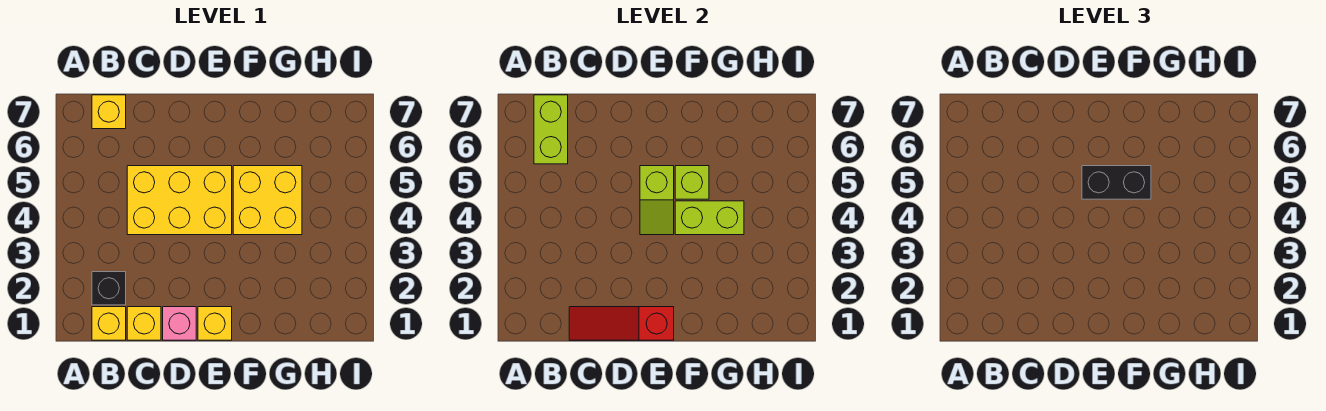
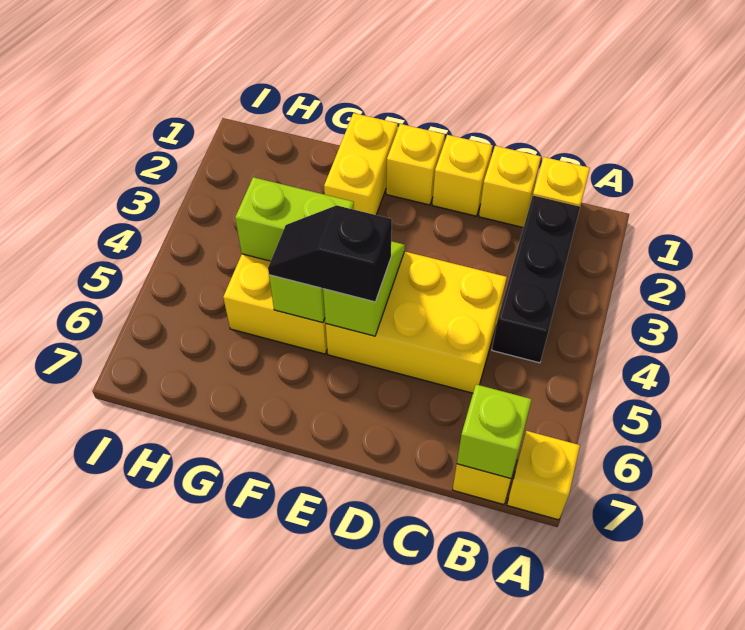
none -> yellow brick A7 level 1
black brick B2 level 1 -> black brick B2:B4 level 1
lime brick B6:B7 level 2 -> lime brick B7 level 2
red slope C1:E1 level 2 top E -> none
pink brick D1 level 1 -> yellow brick D1 level 1
black brick E5:F5 level 3 -> black slope E5:F5 level 3 top E
none -> yellow brick F1:F2 level 1

